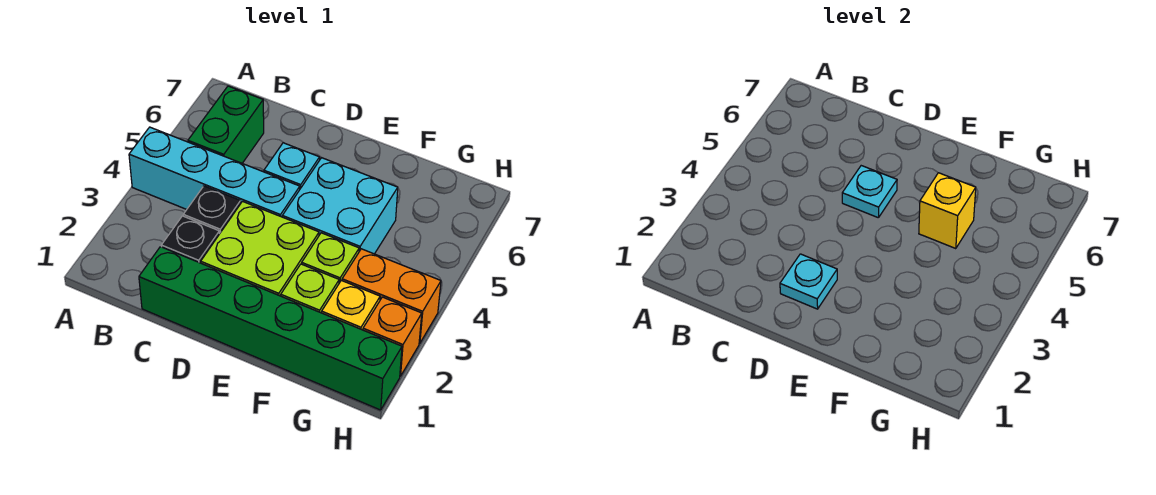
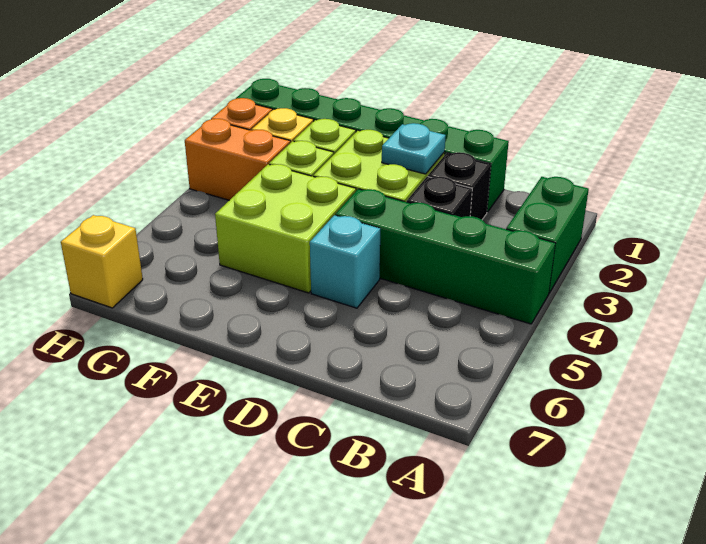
cyan brick A4:D4 level 1 -> green brick A4:D4 level 1
green brick B5:B6 level 1 -> green brick A2:A3 level 1
cyan plate D5 level 2 -> none
cyan brick E4:F5 level 1 -> lime brick E4:F5 level 1
yellow brick F5 level 2 -> yellow brick H7 level 1

